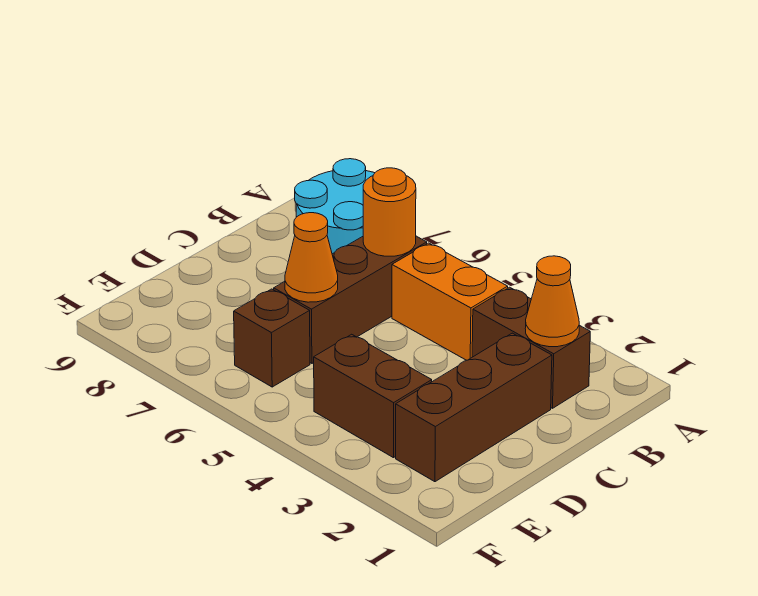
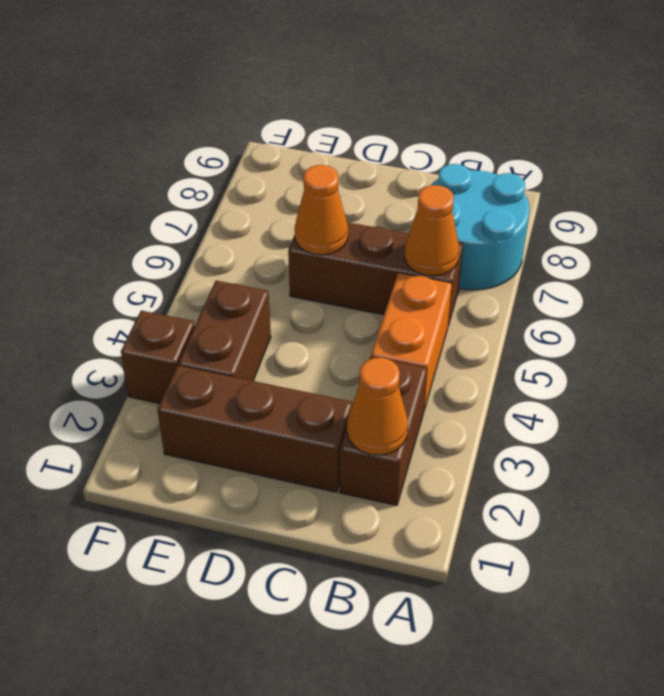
orange round brick B6 level 2 -> orange cone B6 level 2
brown brick E6 level 1 -> brown brick F3 level 1

